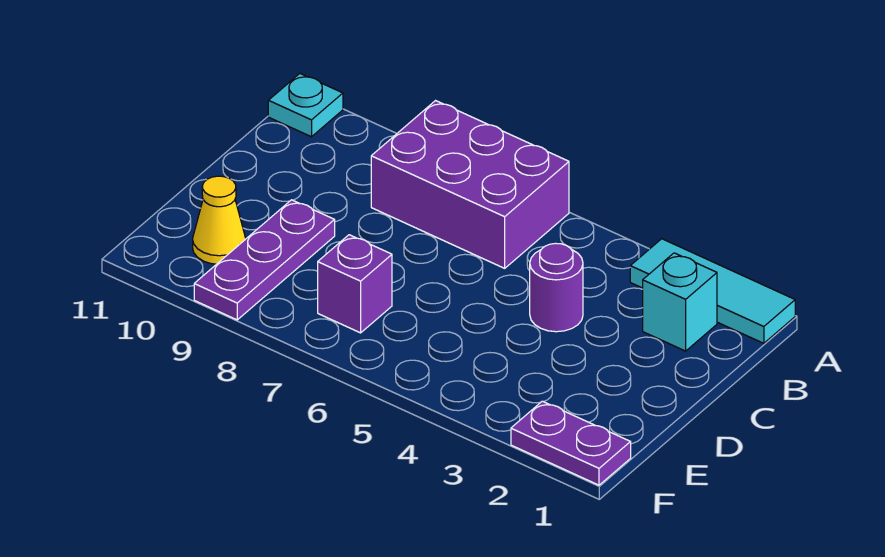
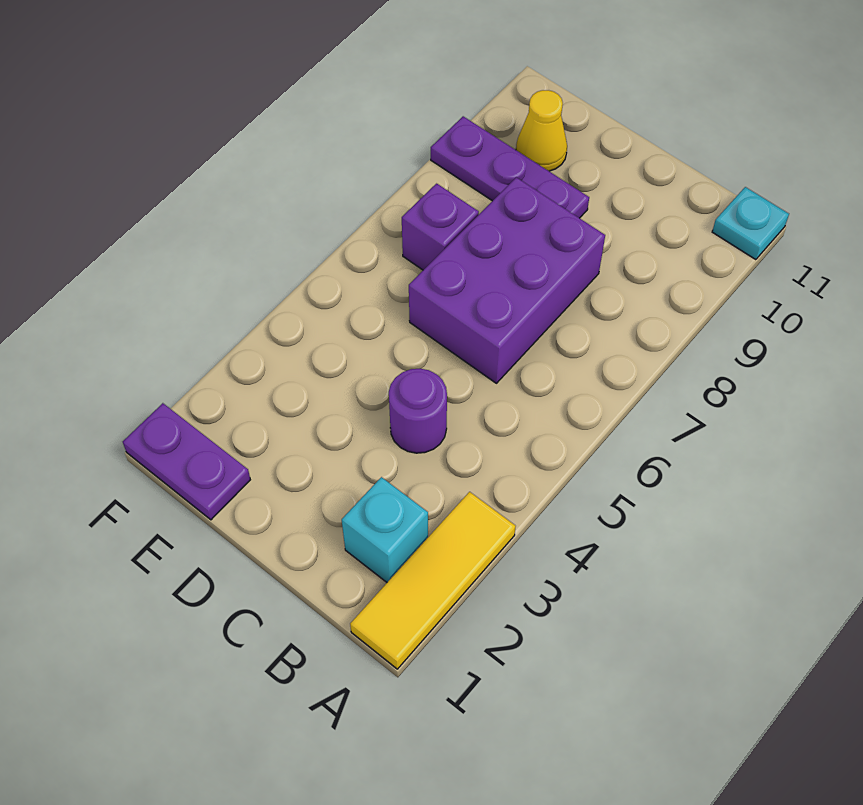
cyan tile A1:A3 level 1 -> yellow tile A1:A3 level 1
purple brick A6:B8 level 1 -> purple brick C6:D8 level 1
purple plate F1:F2 level 1 -> purple plate E1:F1 level 1

